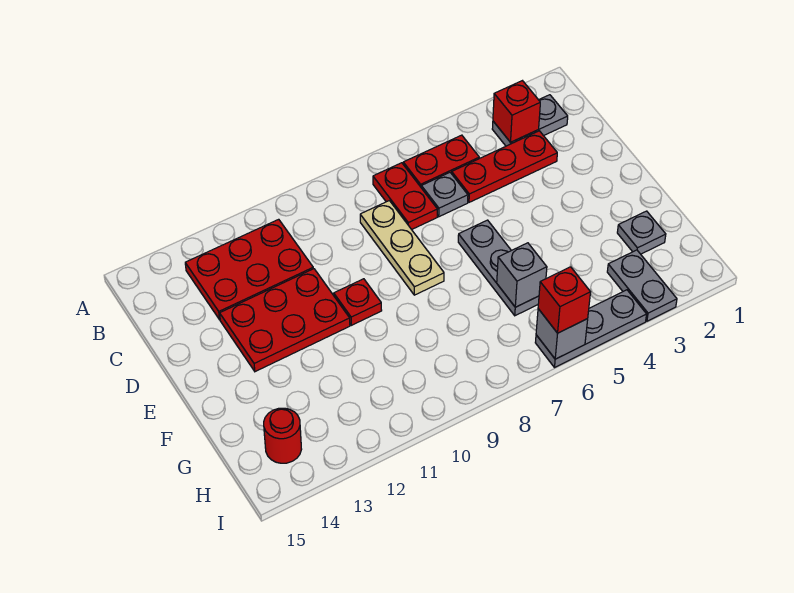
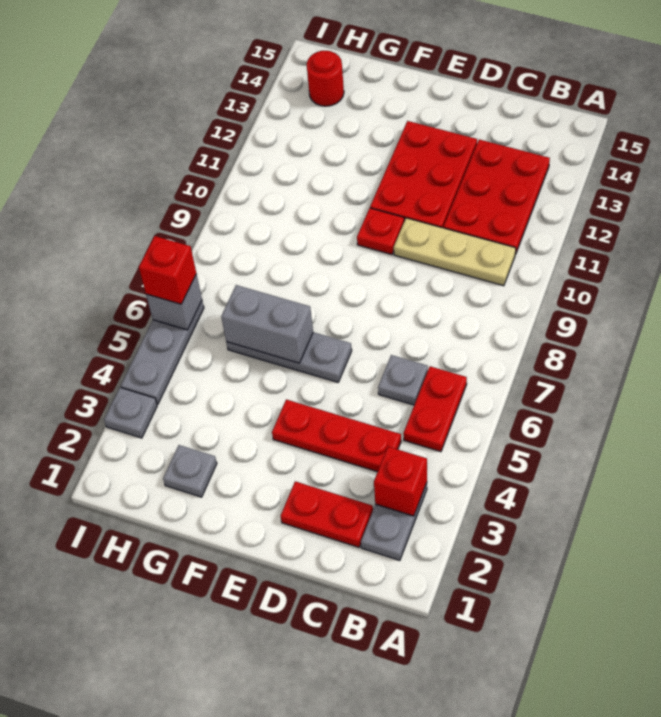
red plate B7:C7 level 1 -> red plate C2:D2 level 1
red plate C3:C5 level 1 -> red plate C4:E4 level 1
tan plate C8:E8 level 1 -> tan plate B10:D10 level 1
grey brick G6 level 2 -> grey brick F6:G6 level 2
grey plate H3:I3 level 1 -> grey plate I3 level 1

